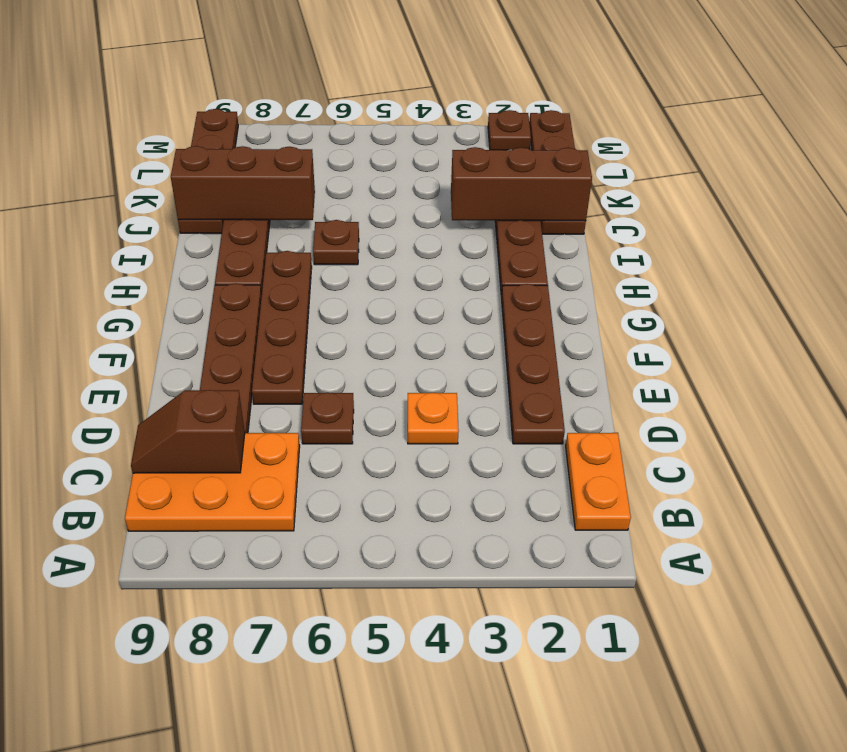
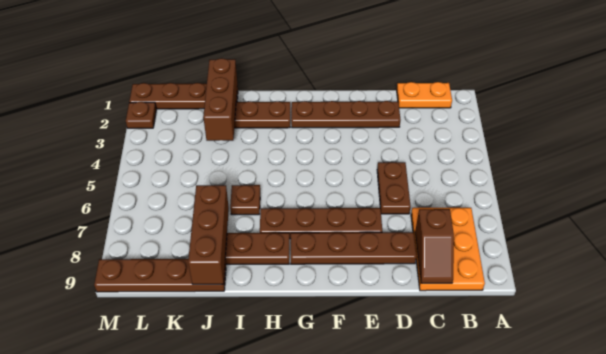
orange plate D4 level 1 -> none
brown plate D6 level 1 -> brown plate D5:D6 level 1

